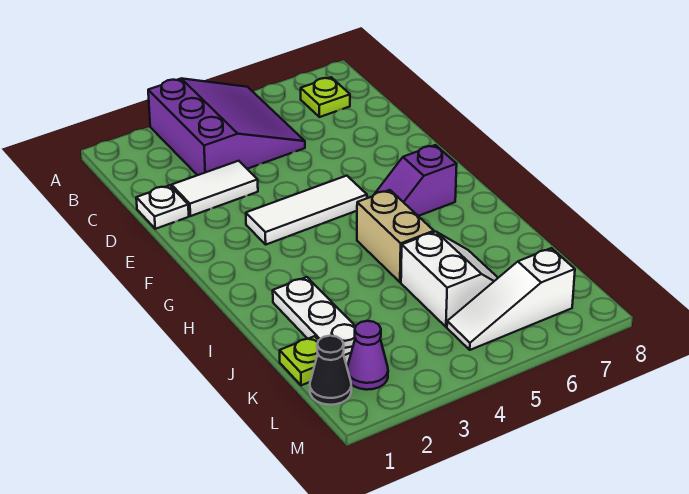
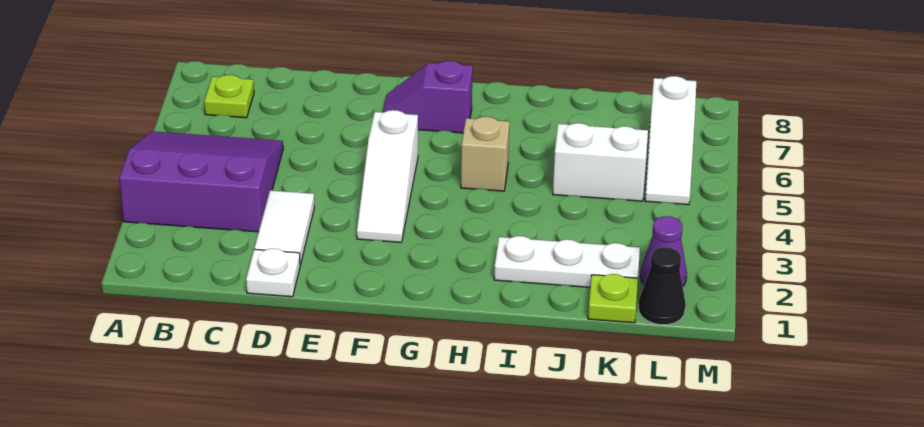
white tile F3:F5 level 1 -> white slope F3:F5 level 1 top 5
purple slope G6:G7 level 1 top 7 -> purple slope F7:G7 level 1 top G
tan brick H5:I5 level 1 -> tan brick H5 level 1

